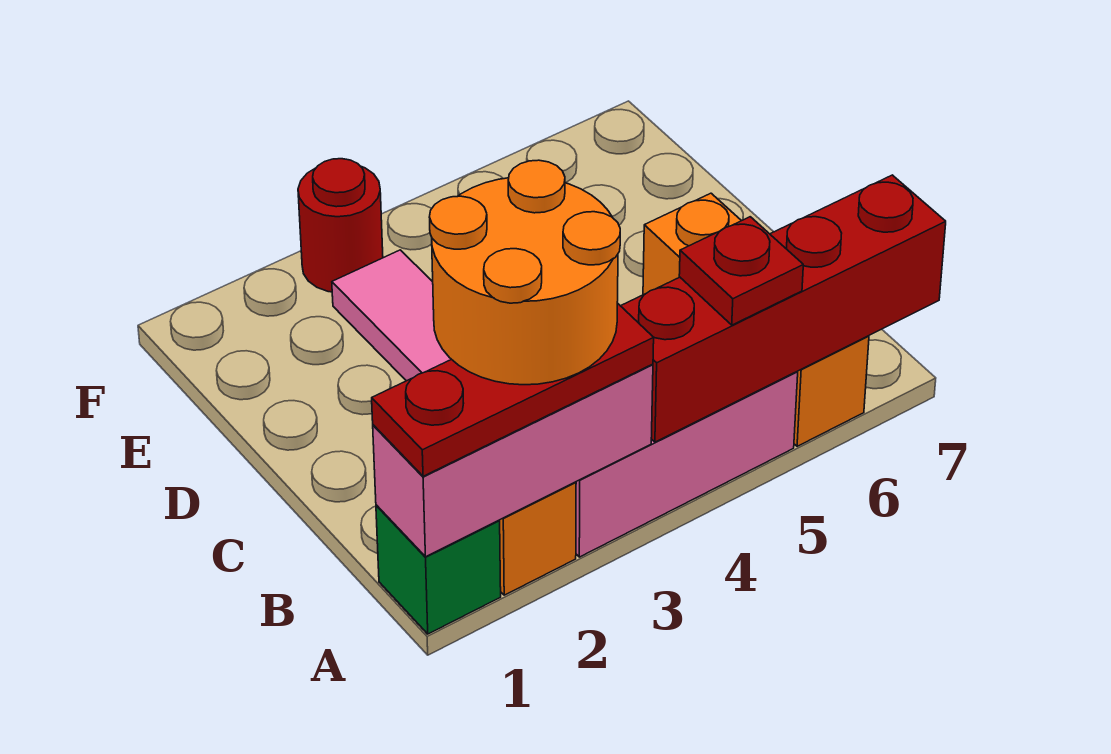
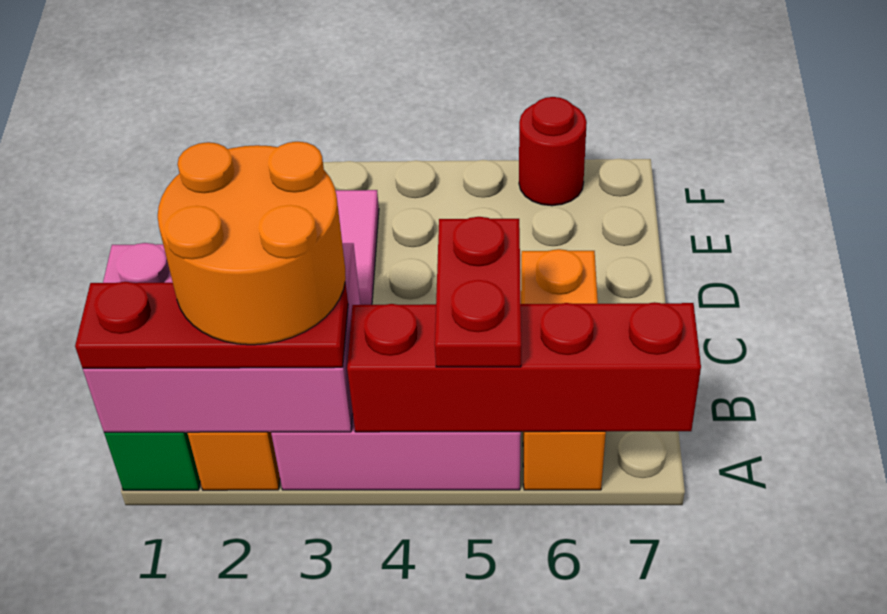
pink brick A1:A3 level 2 -> pink brick A1:B3 level 2
red plate A5 level 3 -> red plate A5:B5 level 3
red round brick F3 level 1 -> red round brick F6 level 1

